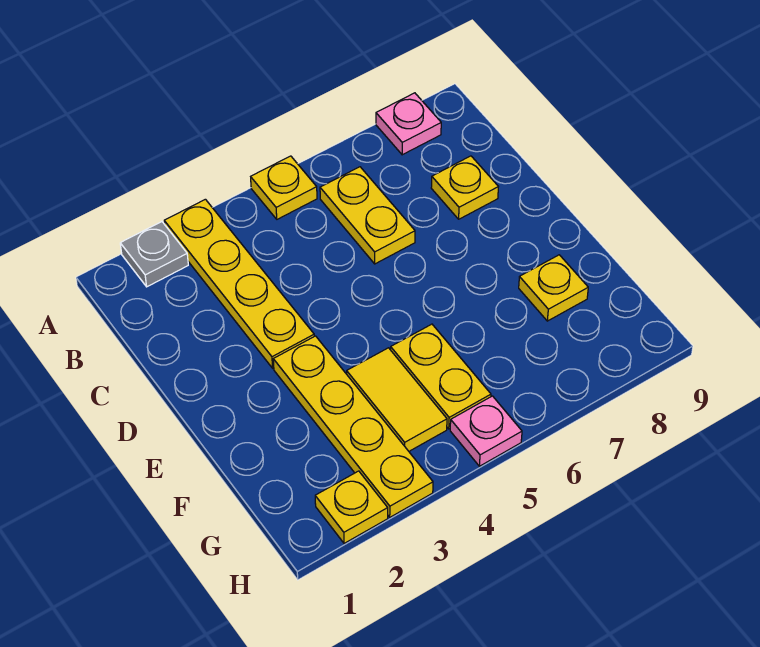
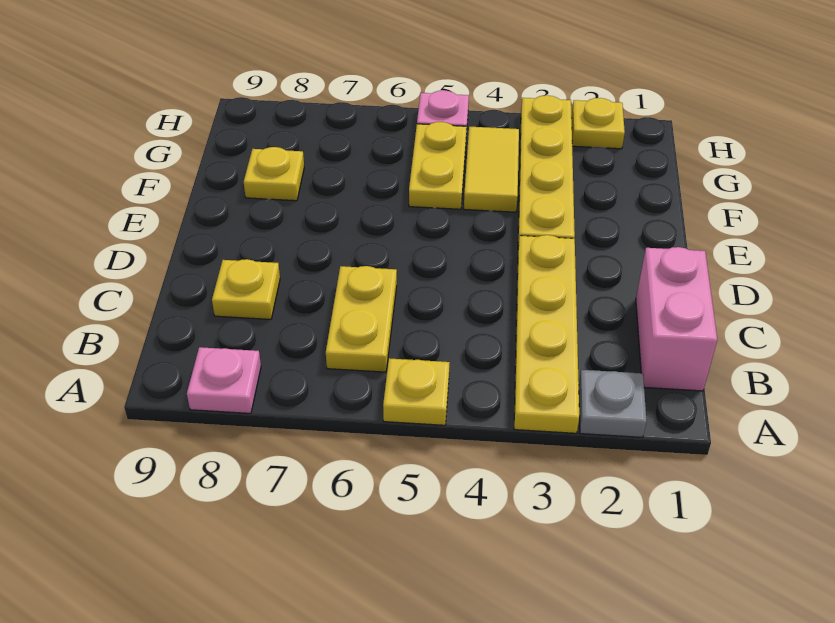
none -> pink brick B1:C1 level 1

